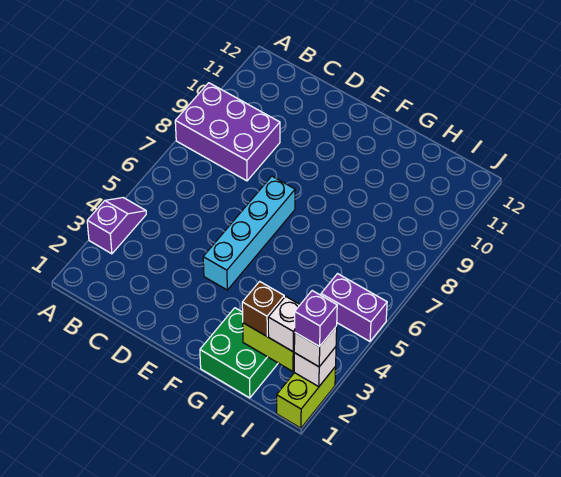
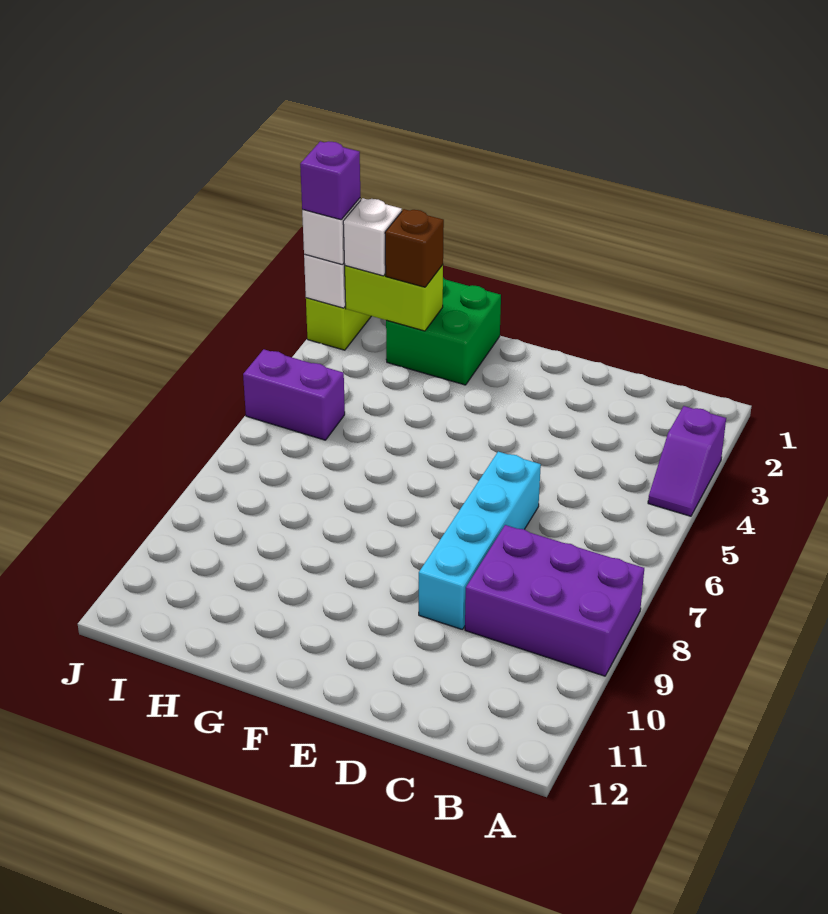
cyan brick E4:E7 level 1 -> cyan brick D6:D9 level 1

